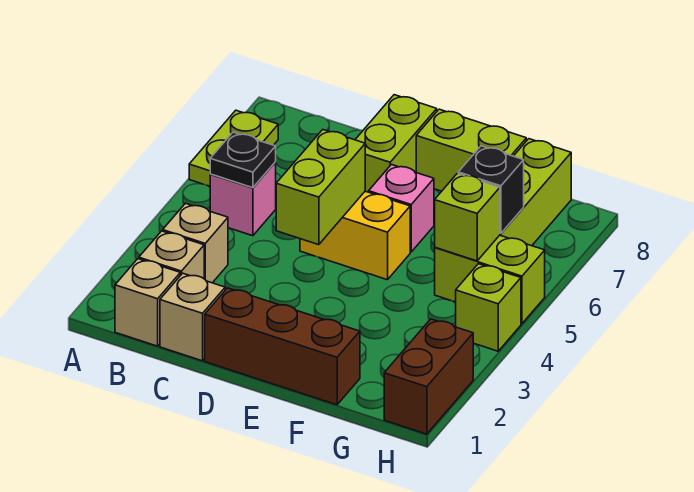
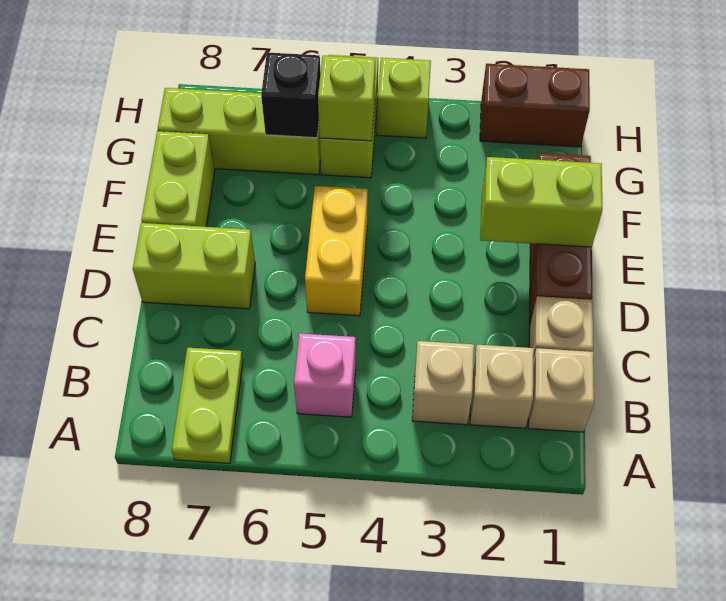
lime plate A6:A7 level 1 -> lime plate A7:B7 level 1
black plate B5 level 2 -> none
lime brick D4:D5 level 2 -> lime brick E1:E2 level 2
pink brick E6 level 1 -> none

